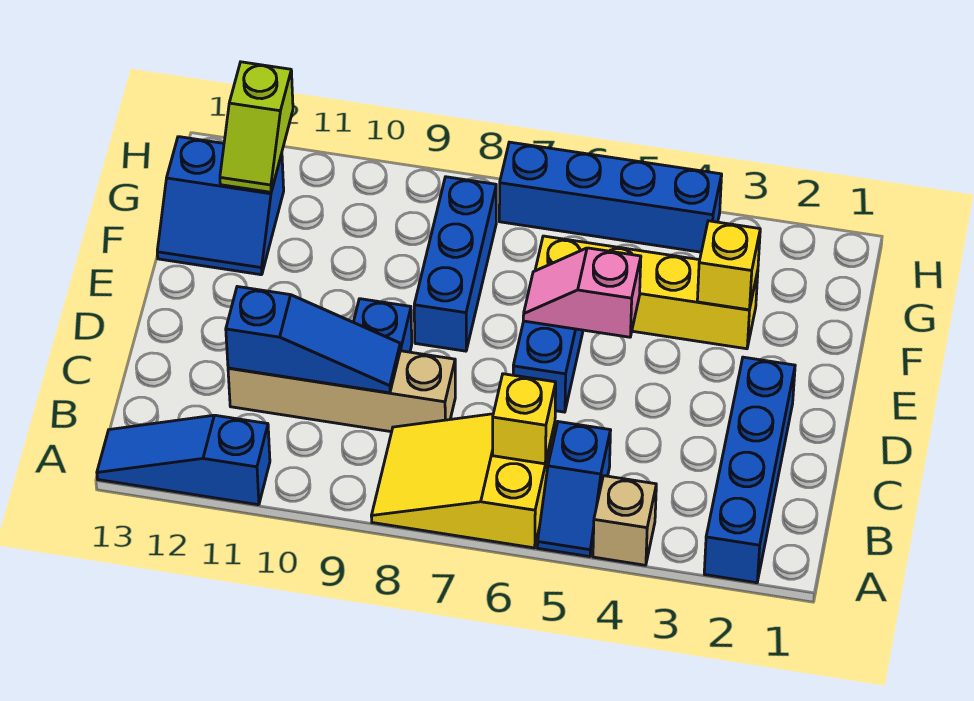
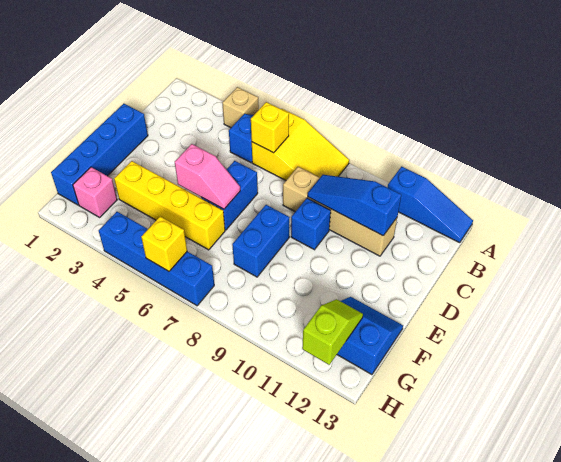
blue brick A2:D2 level 1 -> blue brick D1:G1 level 1
blue brick E8:G8 level 1 -> blue brick E8:F8 level 1
yellow brick F3 level 2 -> yellow brick H6 level 2
none -> pink brick G2 level 1

